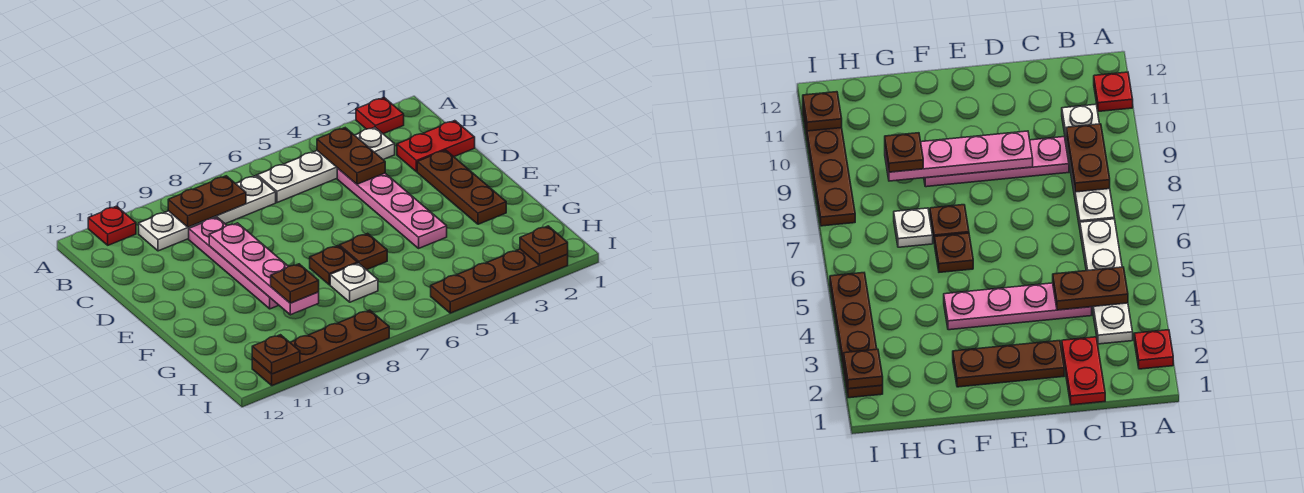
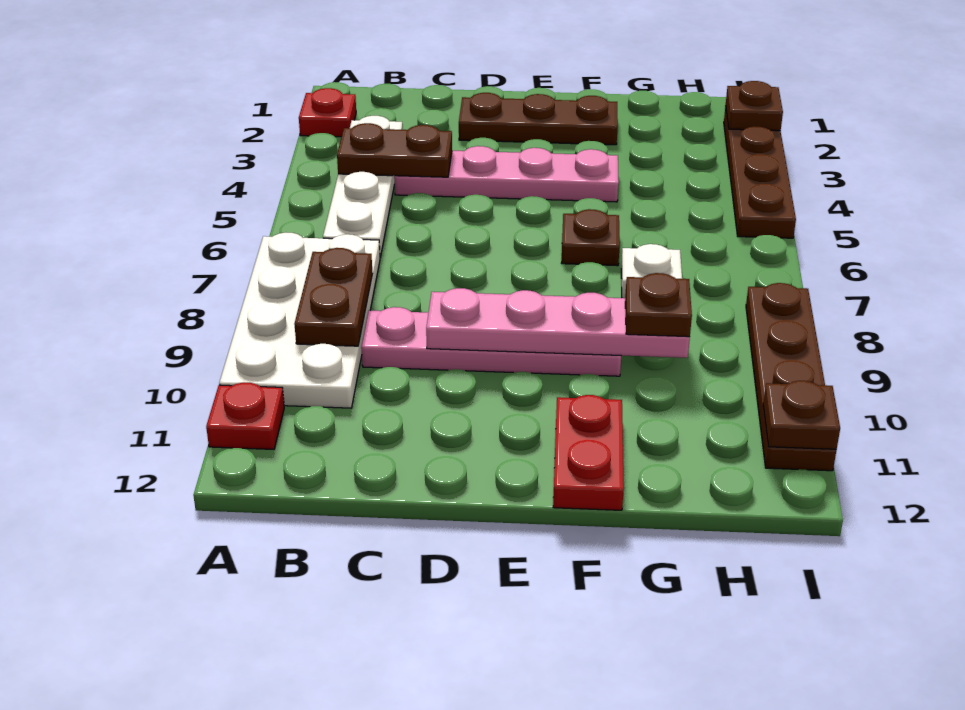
white plate B7:B10 level 1 -> white plate A7:B10 level 1
red plate C1:C2 level 1 -> red plate F11:F12 level 1
brown plate F7 level 1 -> none

